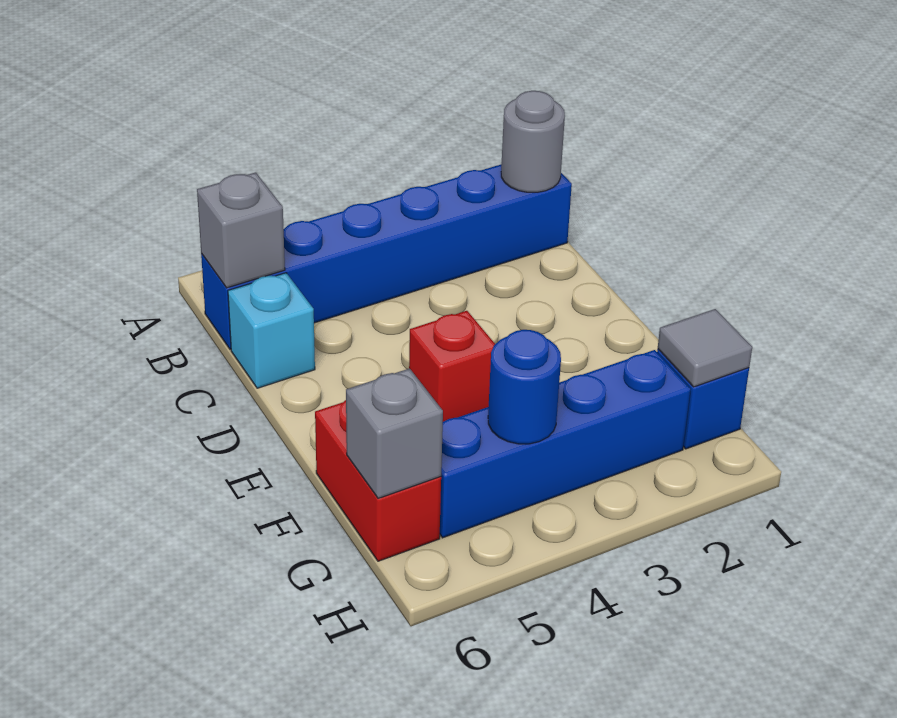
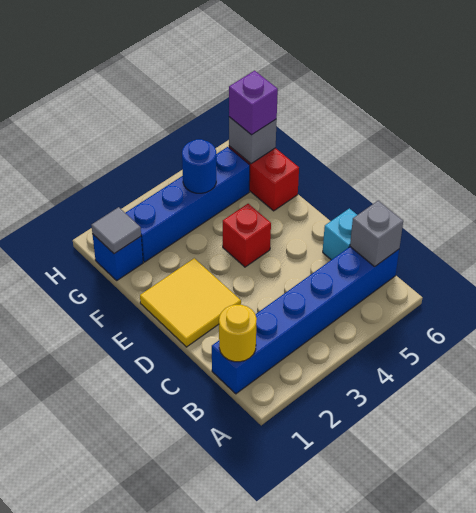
grey round brick B1 level 2 -> yellow round brick B1 level 2
none -> yellow tile D1:E2 level 1
none -> purple brick G6 level 3

